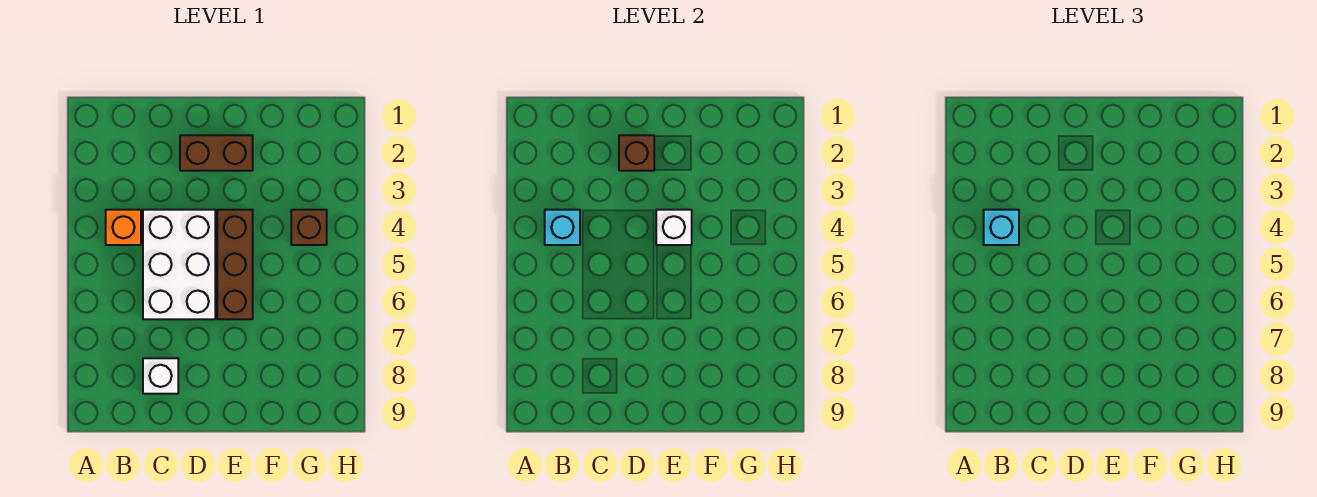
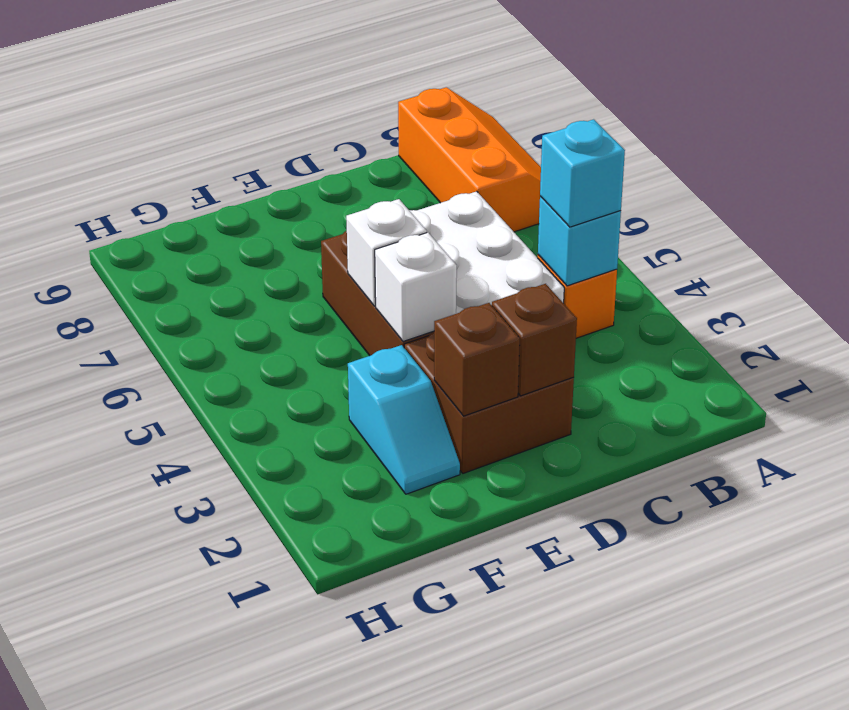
none -> orange slope A7:B9 level 1 top B
white brick C8 level 1 -> white brick E5 level 2
brown brick D2:E2 level 1 -> brown brick D2:E3 level 1
none -> cyan slope F2:F3 level 1 top 3
brown brick G4 level 1 -> brown brick E2 level 2

